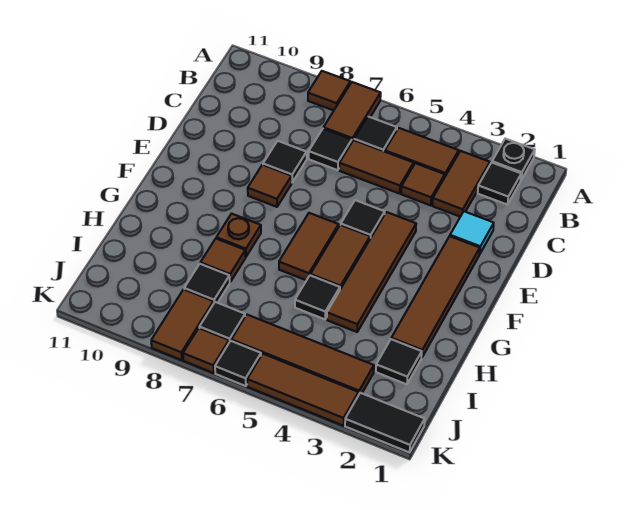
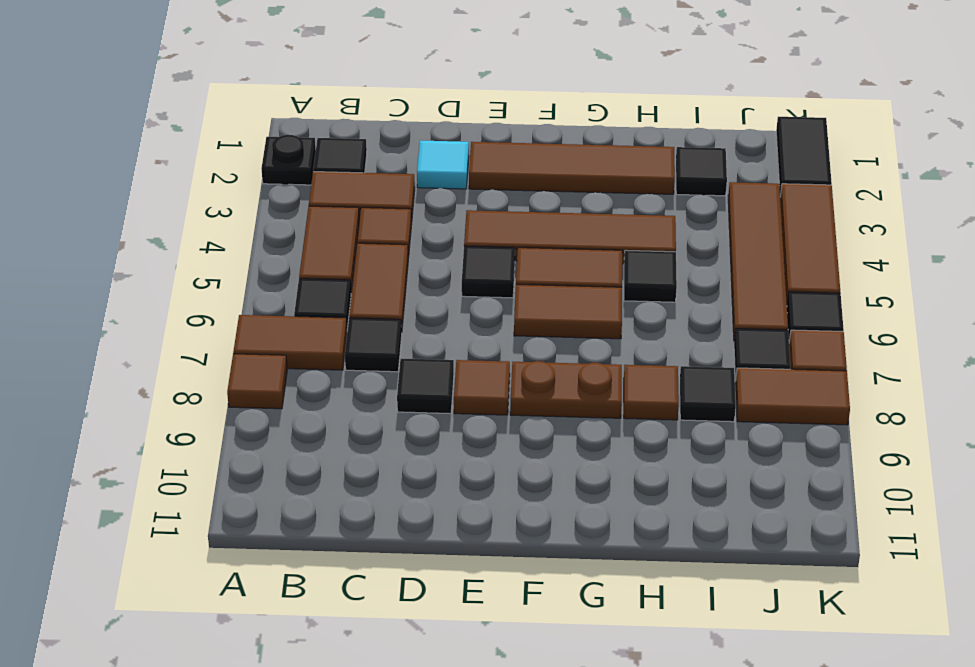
brown plate G8 level 1 -> brown plate F8:G8 level 1

